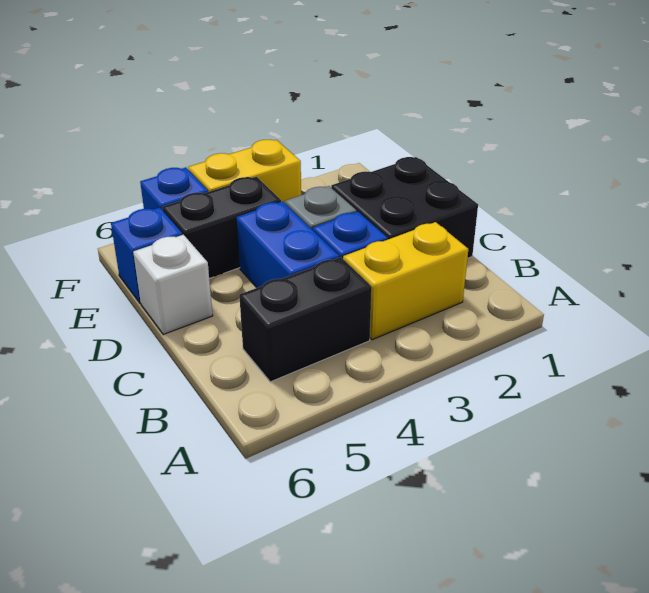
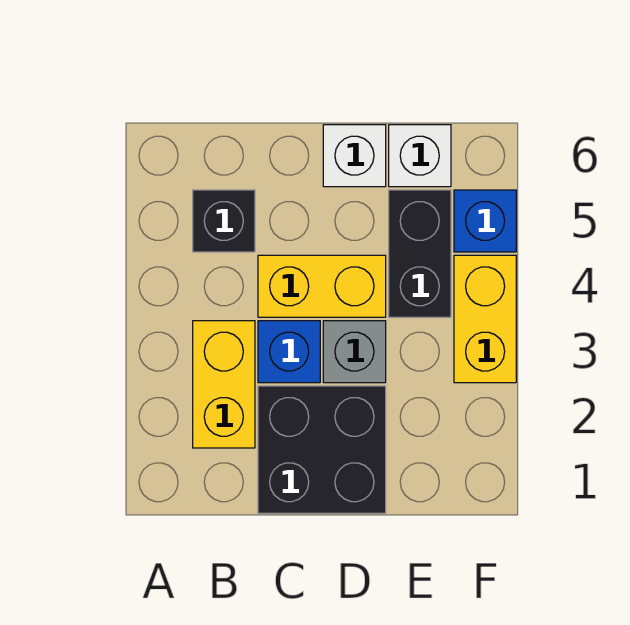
black brick B4:B5 level 1 -> black brick B5 level 1
blue brick C4:D4 level 1 -> yellow brick C4:D4 level 1
blue brick E6 level 1 -> white brick E6 level 1

